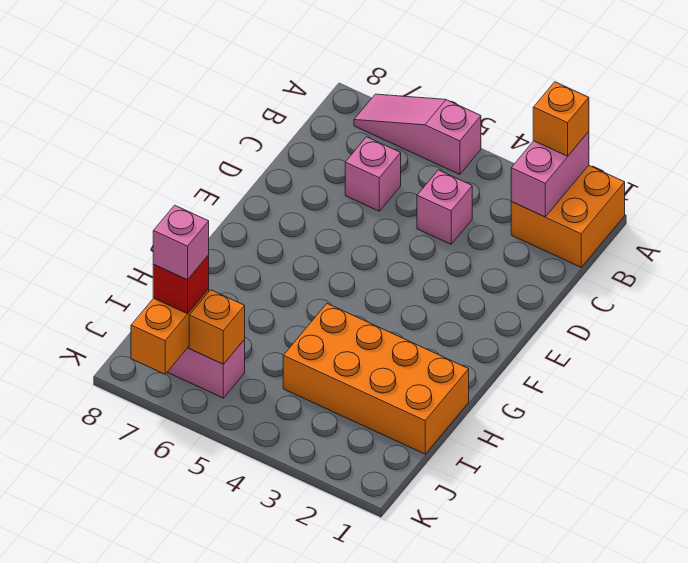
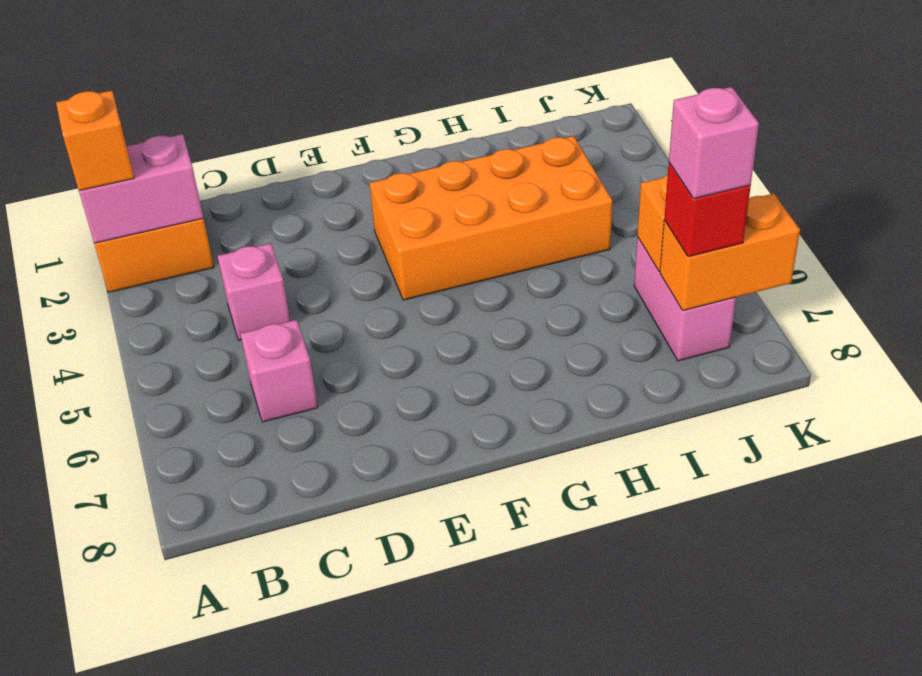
pink slope A5:A7 level 1 top 5 -> none
orange brick H1:I4 level 1 -> orange brick F3:I4 level 1

